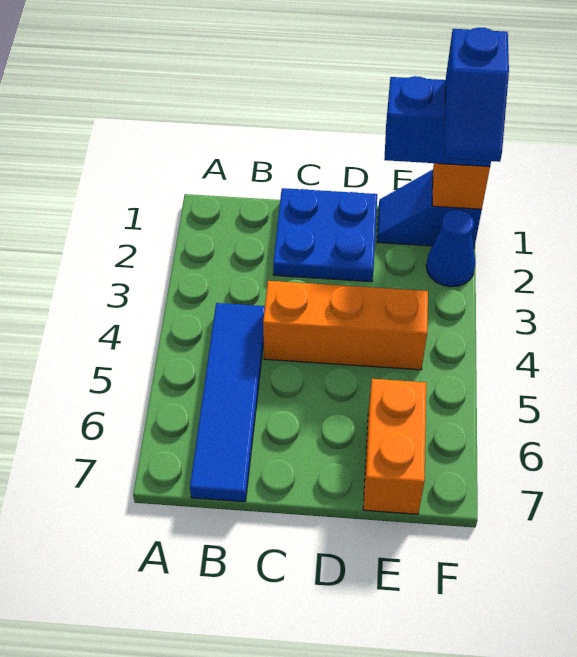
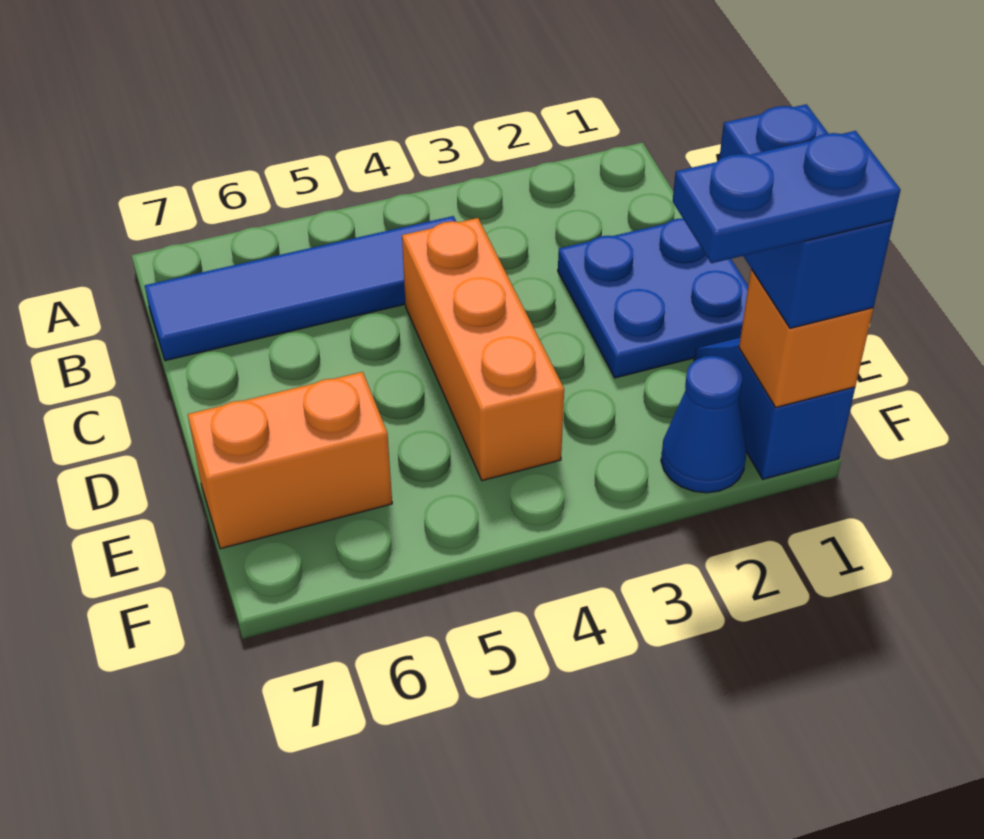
blue slope F1:F2 level 4 top 1 -> blue plate F1:F2 level 4

